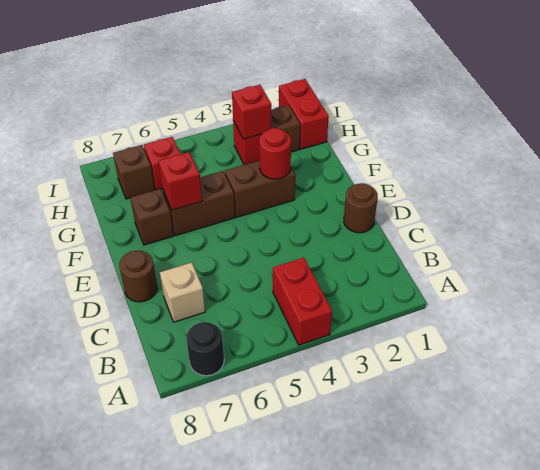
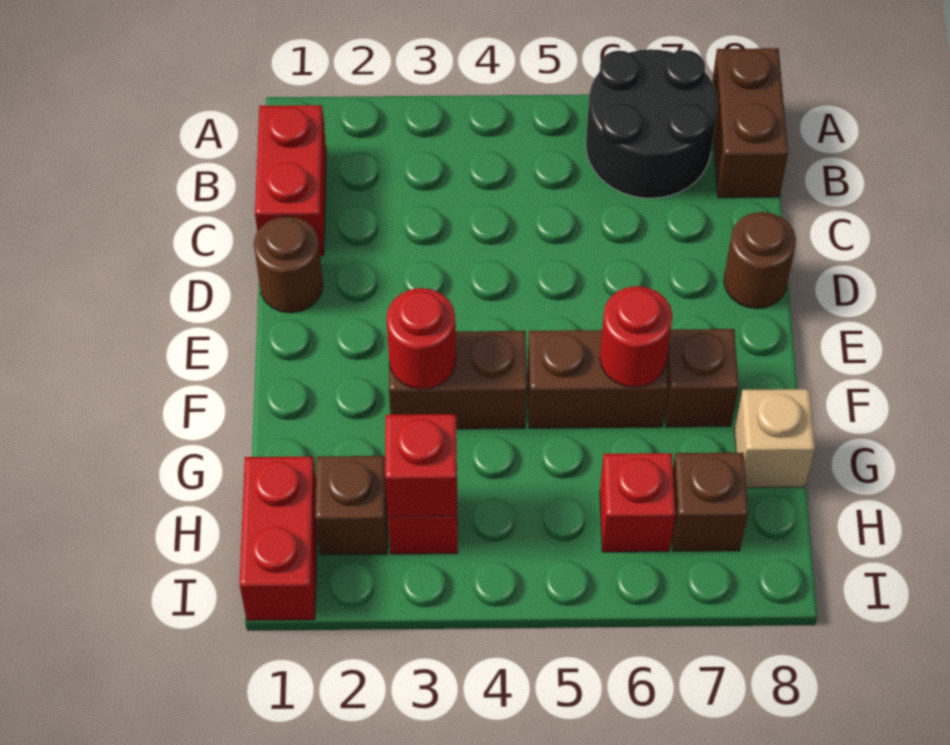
red brick A4:B4 level 1 -> red brick B1:C1 level 1
black round brick A7 level 1 -> black round brick A6:B7 level 1
none -> brown brick A8:B8 level 1
tan brick C7 level 1 -> tan brick G8 level 1
red brick F6 level 2 -> red round brick F6 level 2

